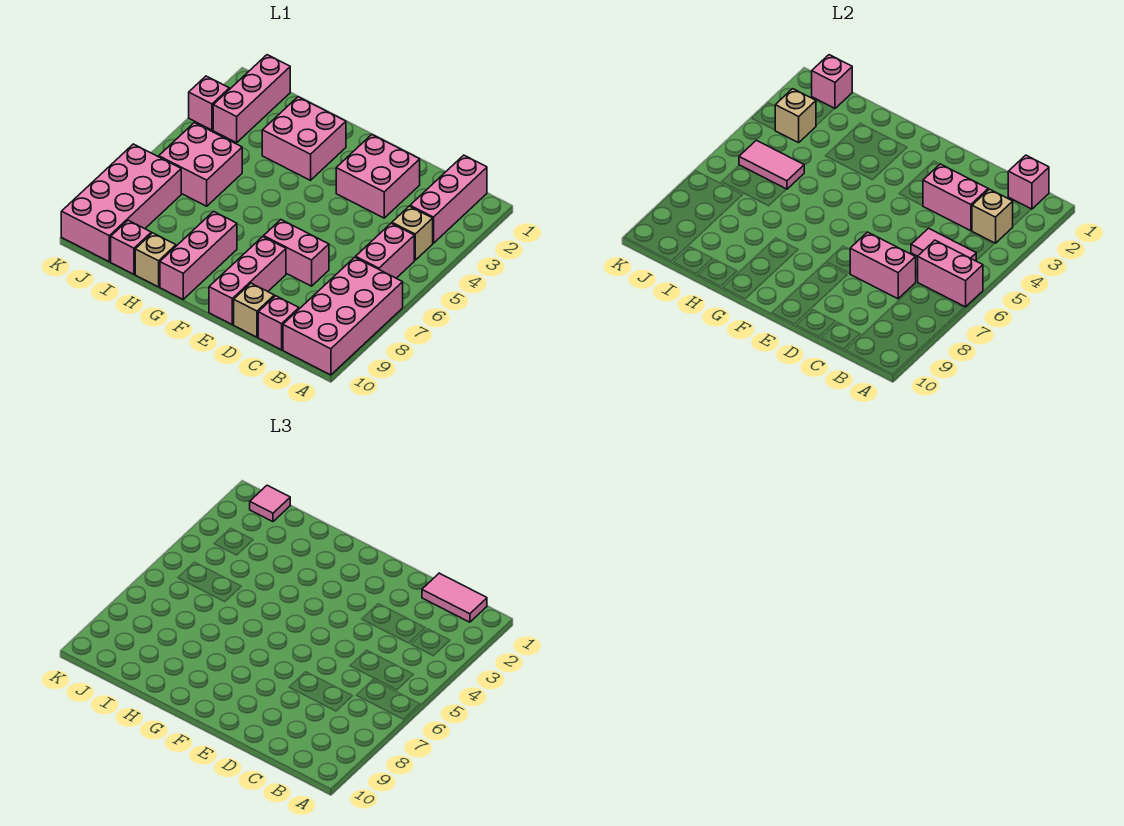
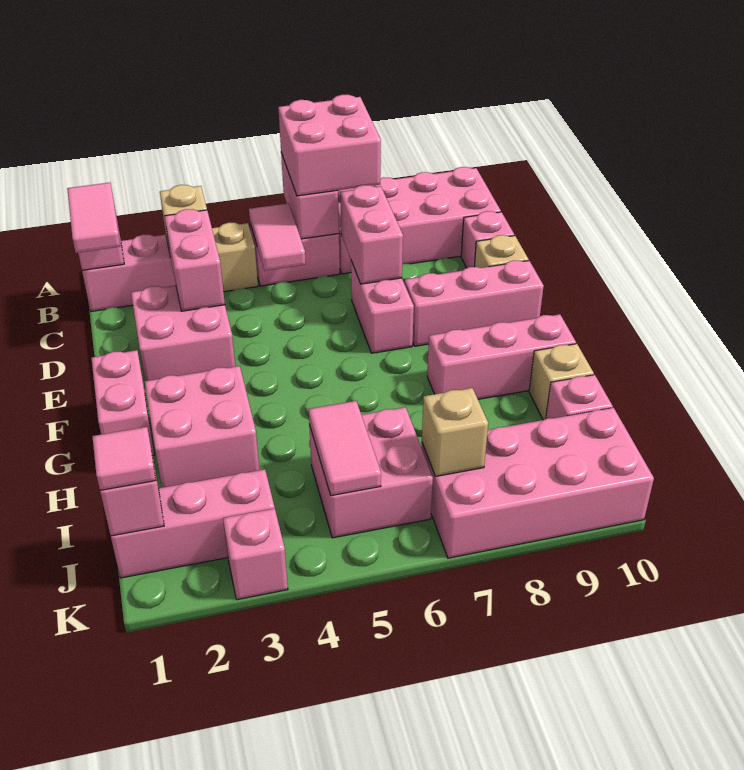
none -> pink brick A6:B7 level 3
none -> pink brick F1:G1 level 1
tan brick J3 level 2 -> tan brick J7 level 2

